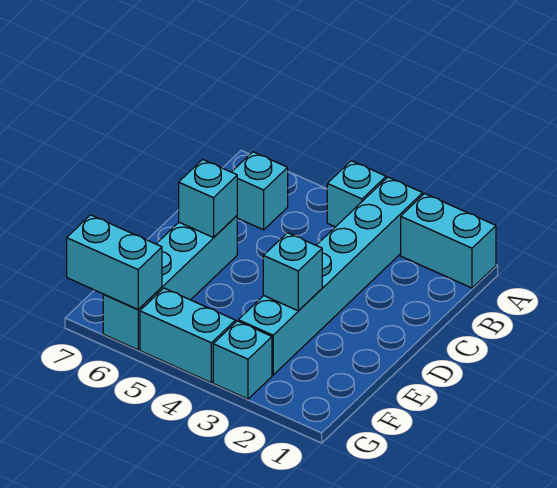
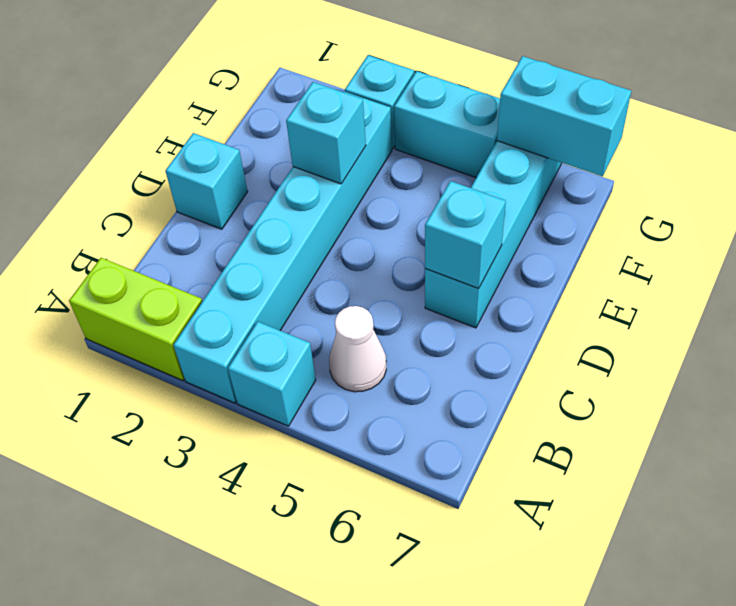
cyan brick A1:A2 level 1 -> lime brick A1:A2 level 1
none -> white cone B5 level 1
cyan brick B6 level 1 -> cyan brick D1 level 1

